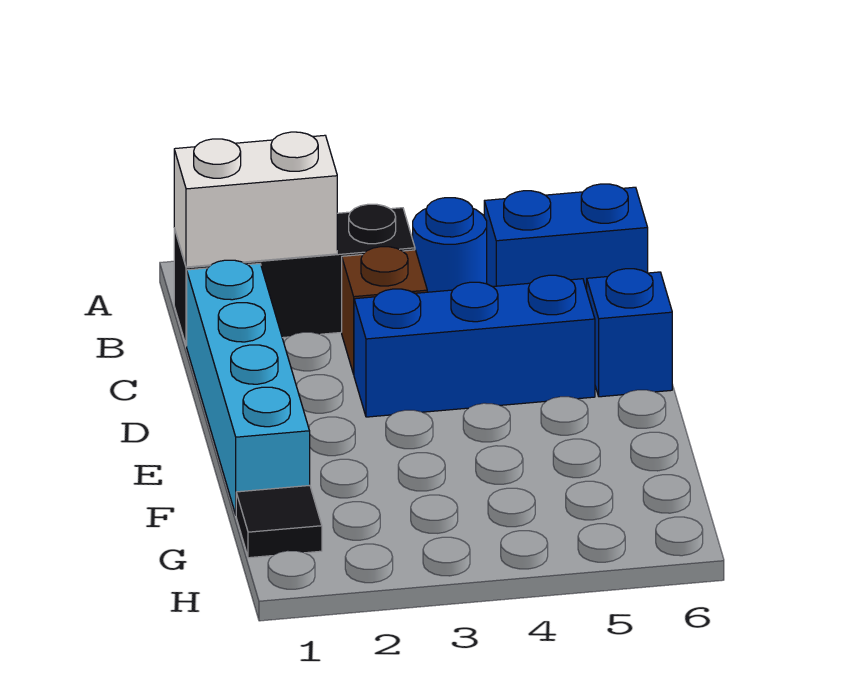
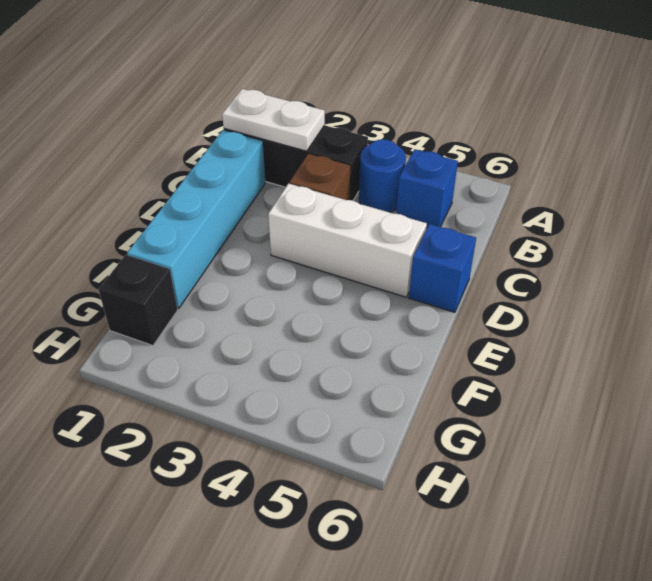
white brick B1:B2 level 2 -> white plate B1:B2 level 2
blue brick B5:B6 level 1 -> blue brick B5 level 1
blue brick D3:D5 level 1 -> white brick D3:D5 level 1
black tile G1 level 1 -> black brick G1 level 1

